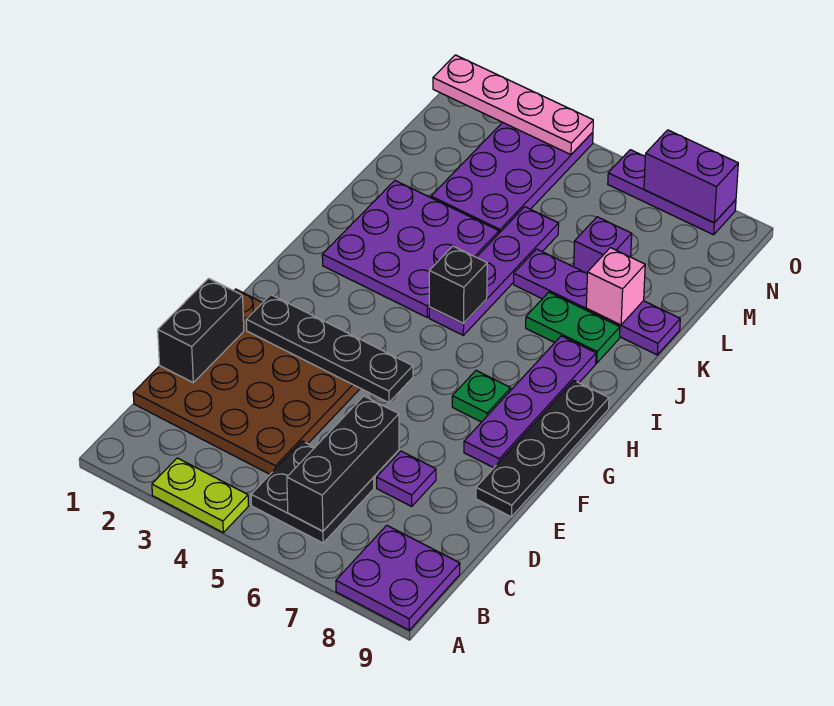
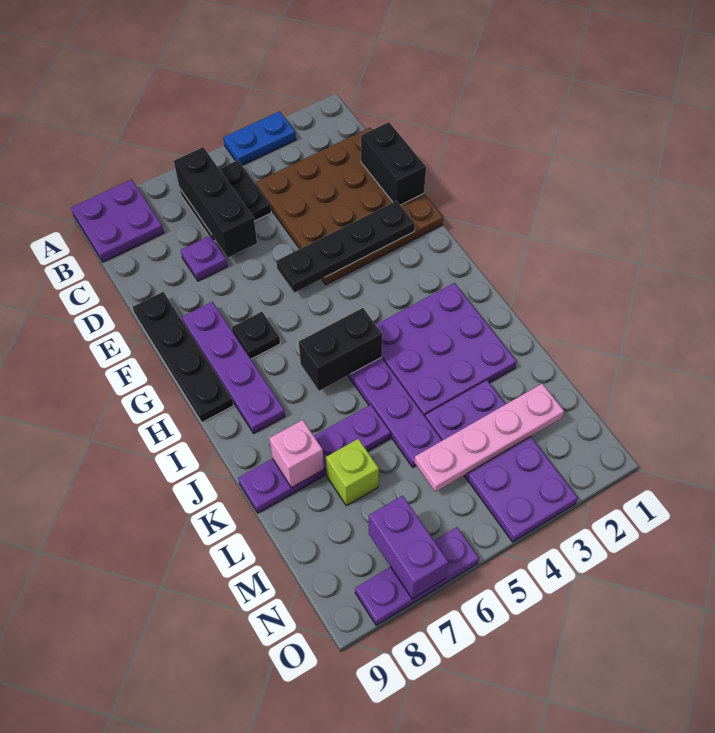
lime plate A3:A4 level 1 -> blue plate A3:A4 level 1
green plate G7 level 1 -> black plate G7 level 1
black brick I5 level 2 -> black brick I5:I6 level 2
green plate J7:J8 level 1 -> none
purple brick L7 level 1 -> lime brick L7 level 1
pink plate O1:O4 level 2 -> pink plate M2:M5 level 2
purple brick O7:O8 level 2 -> purple brick N7:O7 level 2

